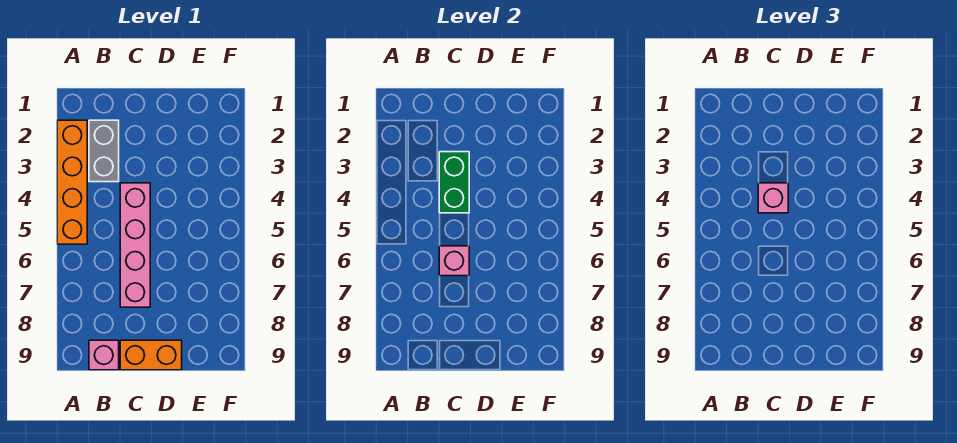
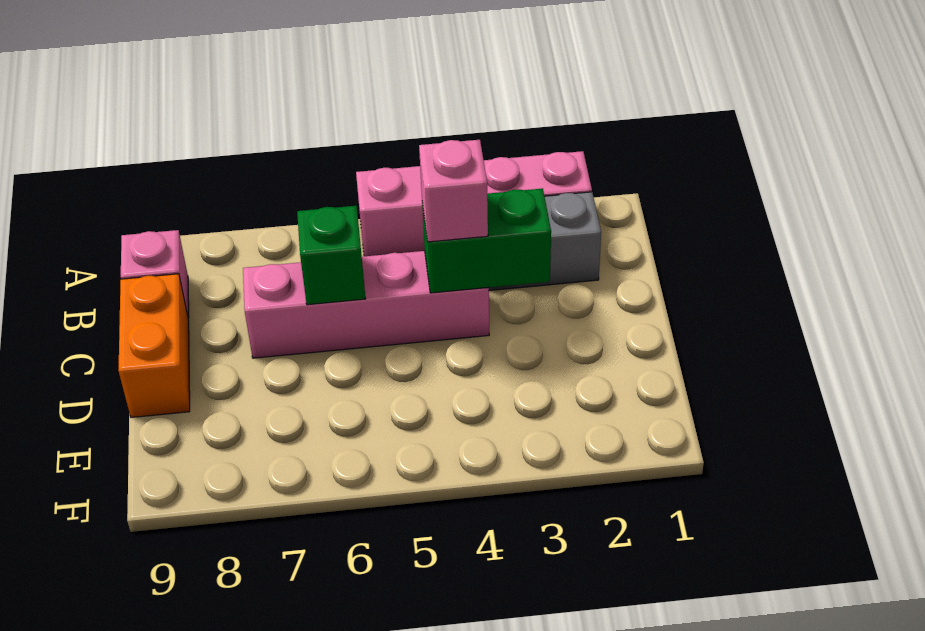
orange brick A2:A5 level 1 -> pink brick A2:A5 level 1
pink brick C6 level 2 -> green brick C6 level 2

